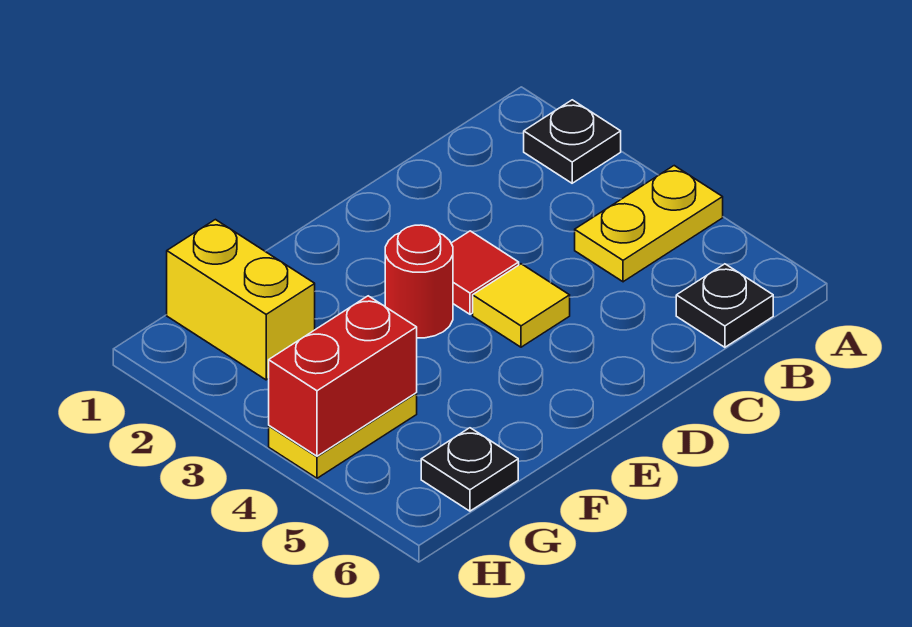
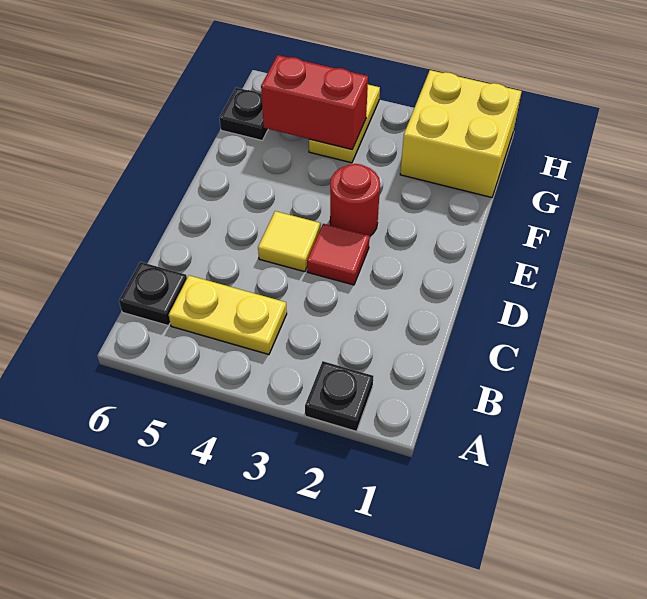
yellow plate A4:B4 level 1 -> yellow plate B4:B5 level 1
yellow brick G1:G2 level 1 -> yellow brick G1:H2 level 1
red brick G4:H4 level 2 -> red brick G4:G5 level 2

